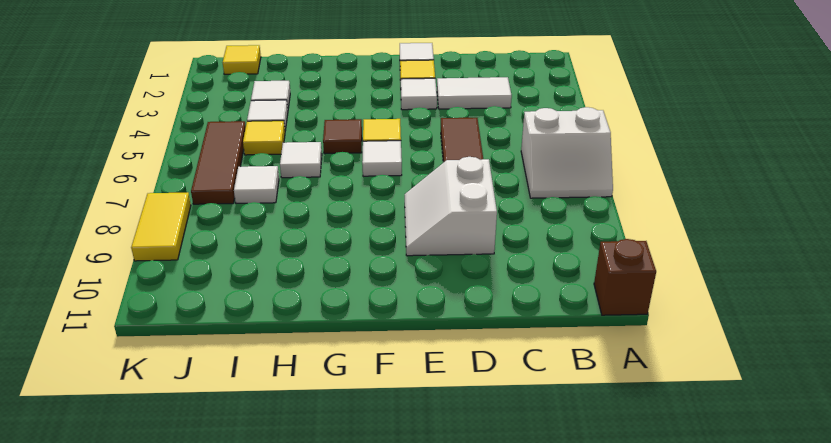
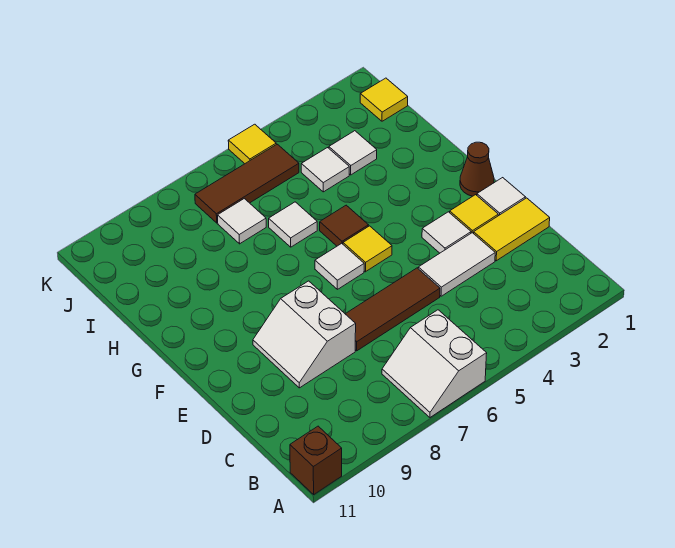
white tile C3:D3 level 1 -> white tile D3:D4 level 1
white slope D8:E9 level 1 top D -> white slope D8:E9 level 1 top 8
none -> brown cone F1 level 1
yellow tile I5 level 1 -> yellow tile K5 level 1
yellow tile K8:K9 level 1 -> yellow tile D1:D2 level 1

